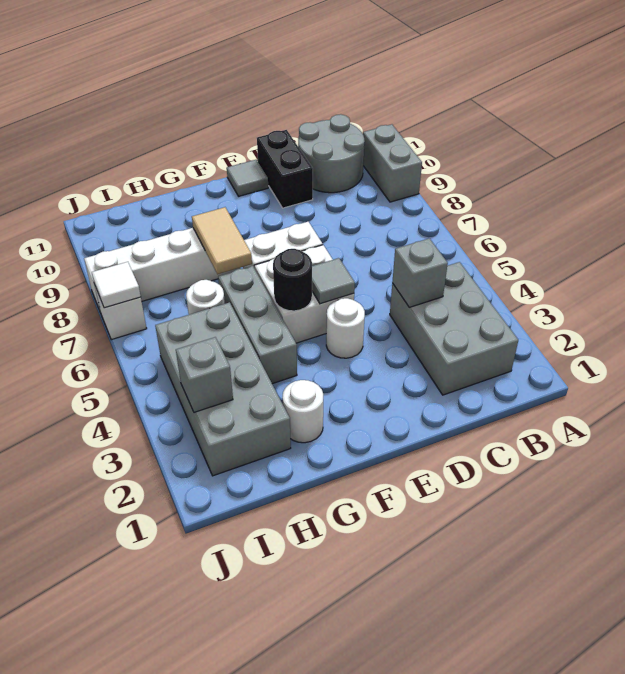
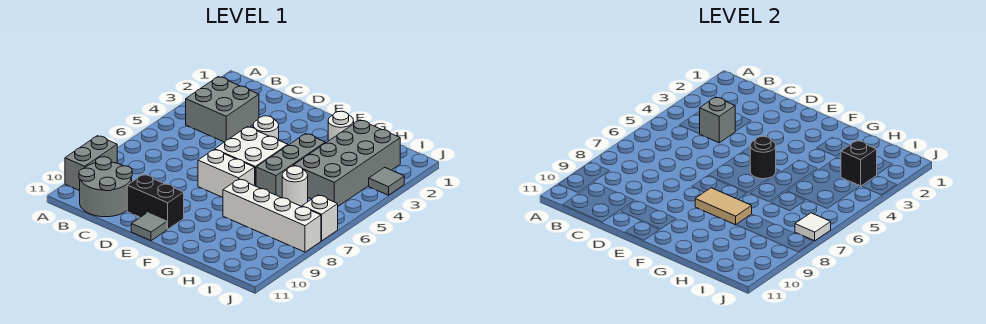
grey brick B2:C4 level 1 -> grey brick B3:C4 level 1
black brick D10:D11 level 1 -> black brick D10:E10 level 1
grey tile E5 level 2 -> grey tile J3 level 1
tan tile G7:G8 level 2 -> tan tile F8:G8 level 2
grey brick I3 level 2 -> black brick I3 level 2

